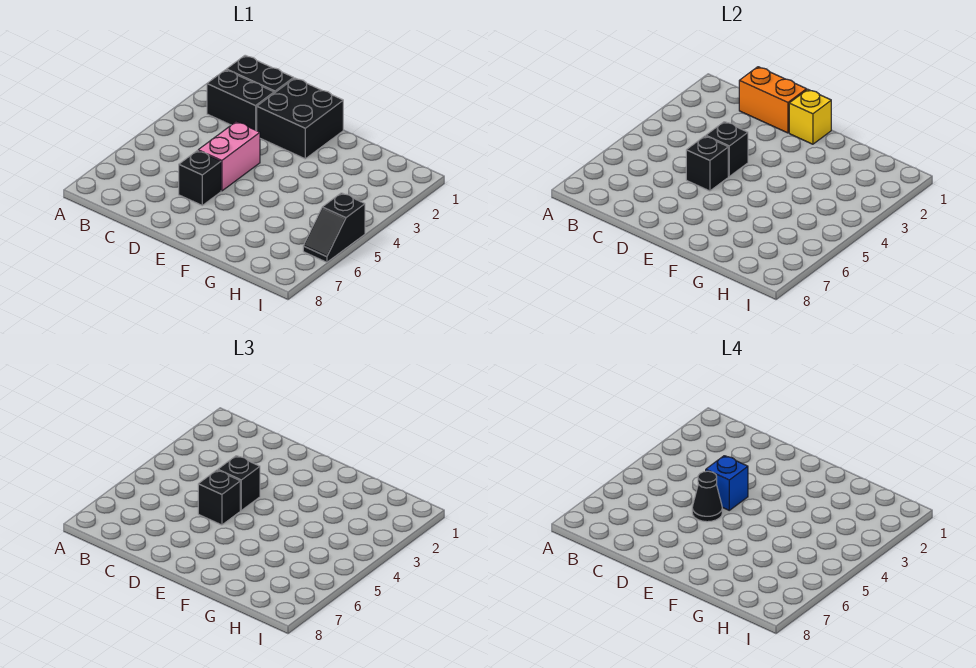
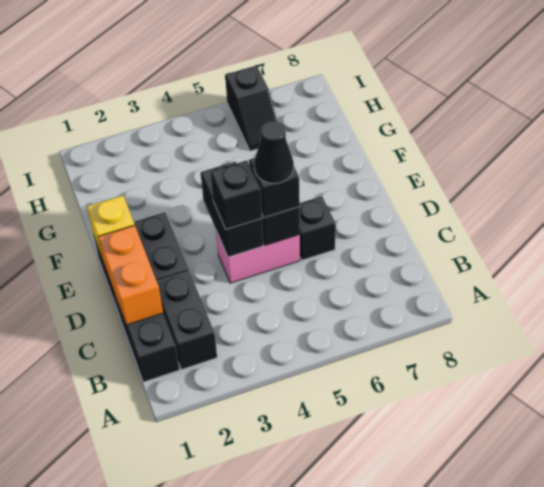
black brick D4 level 2 -> black brick D4:E4 level 2
blue brick D4 level 4 -> none
black slope I5:I6 level 1 top 5 -> black slope H6:I6 level 1 top I

